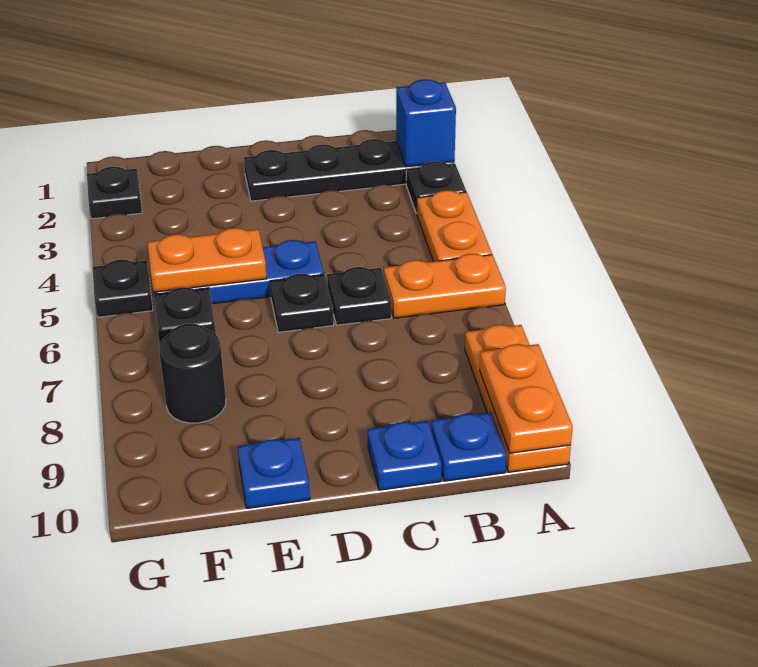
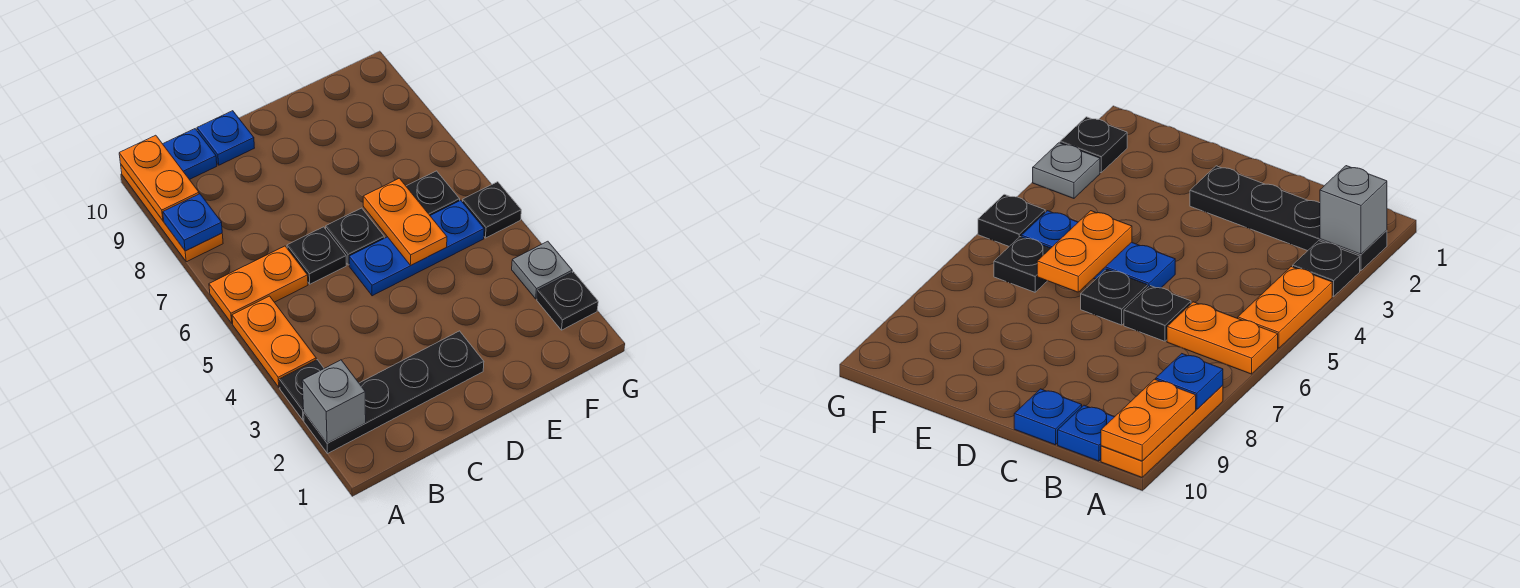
blue brick A2 level 2 -> grey brick A2 level 2
orange plate E5:F5 level 2 -> orange plate E5:E6 level 2
blue plate E10 level 1 -> blue plate A8 level 2
black round brick F8 level 1 -> none
none -> grey plate G3 level 1

